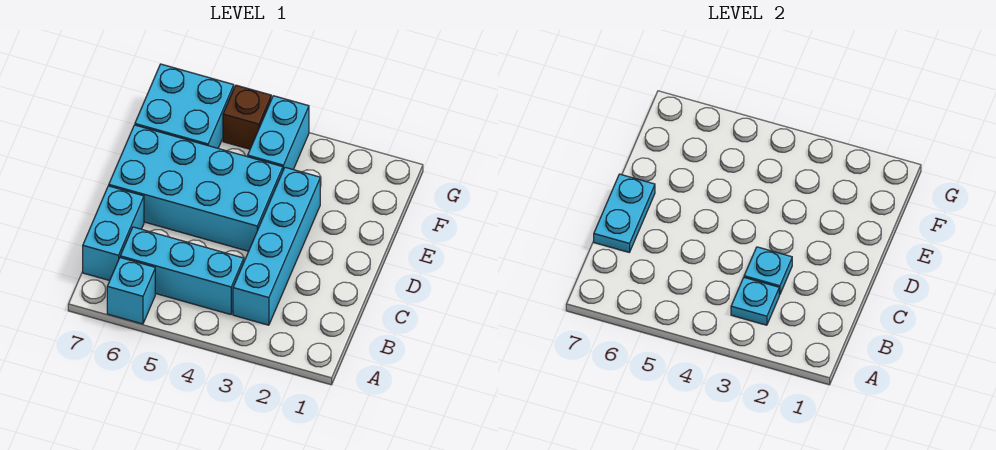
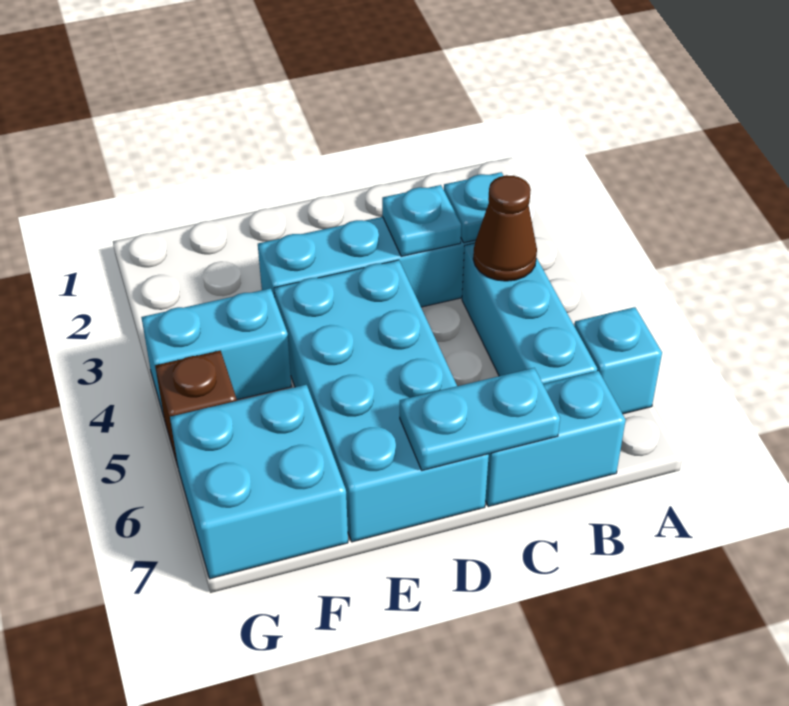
none -> brown cone B4 level 2

